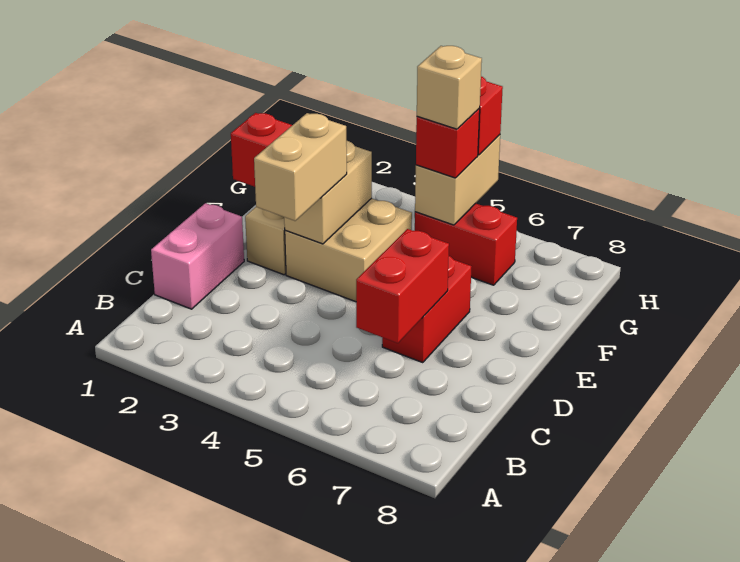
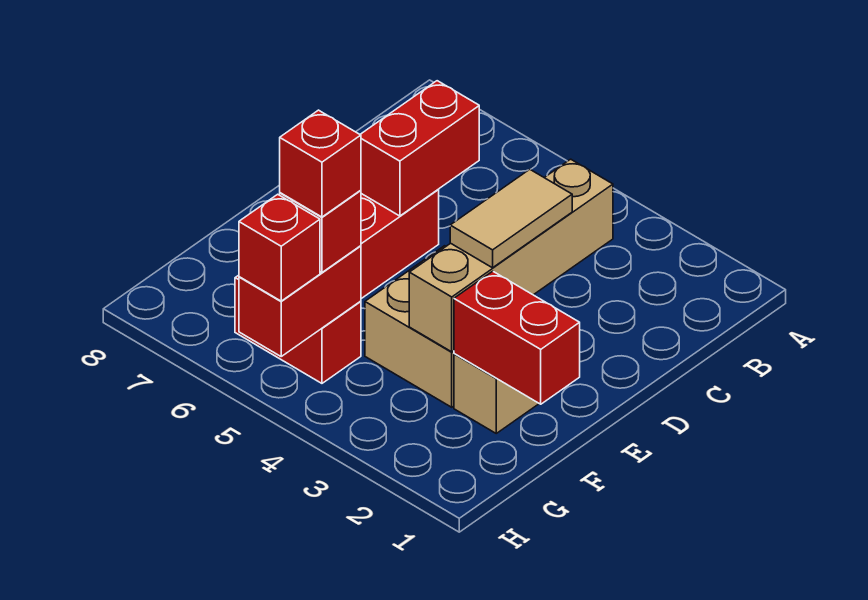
pink brick C1:D1 level 1 -> none
tan brick D3:E3 level 3 -> tan tile D3:E3 level 3
tan brick E3:F3 level 2 -> tan brick C3:F3 level 2
tan brick G5:H5 level 2 -> red brick G5:H5 level 2
tan brick G5 level 4 -> red brick G5 level 4

